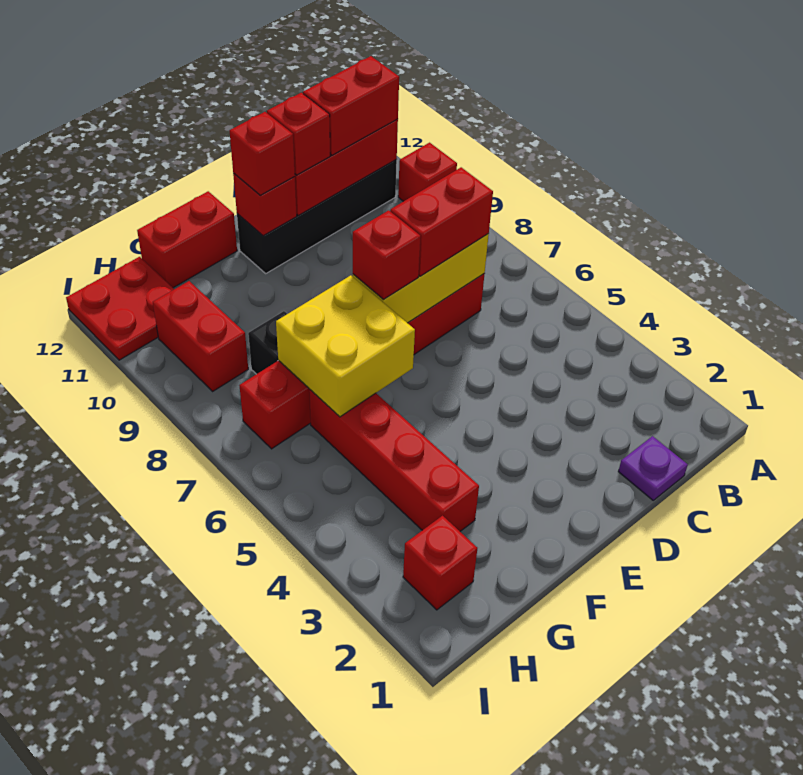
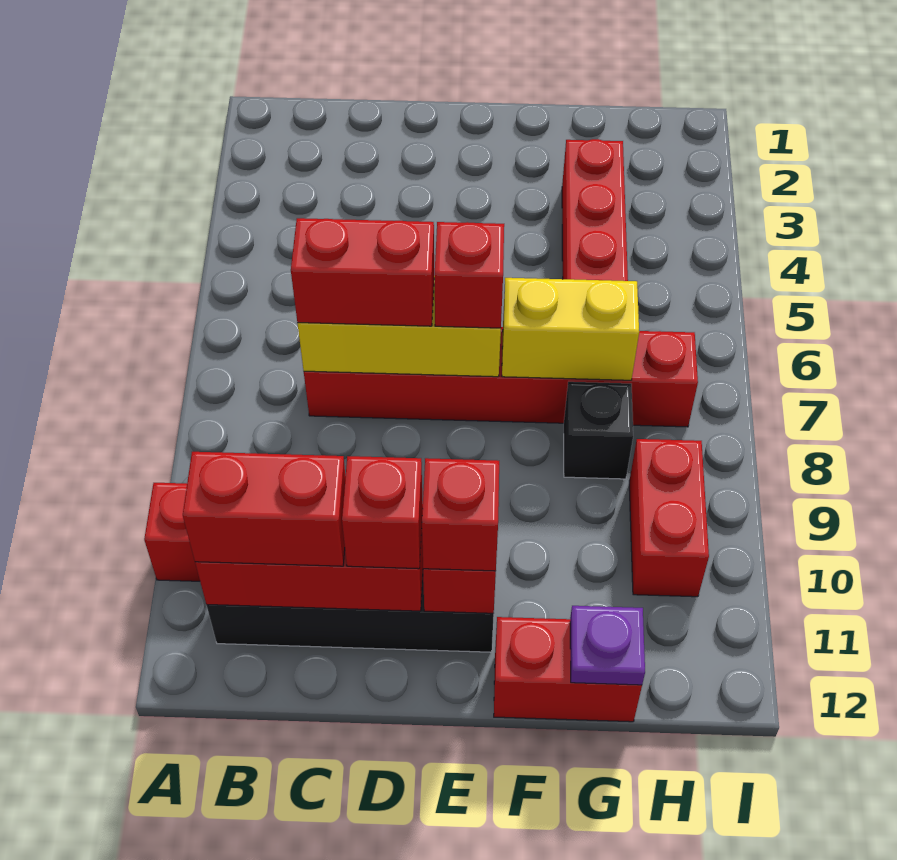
purple plate C1 level 1 -> purple plate G12 level 2
yellow brick F6:G7 level 2 -> yellow brick F7:G7 level 2
red brick H2 level 1 -> none
red plate H11:I12 level 1 -> none

